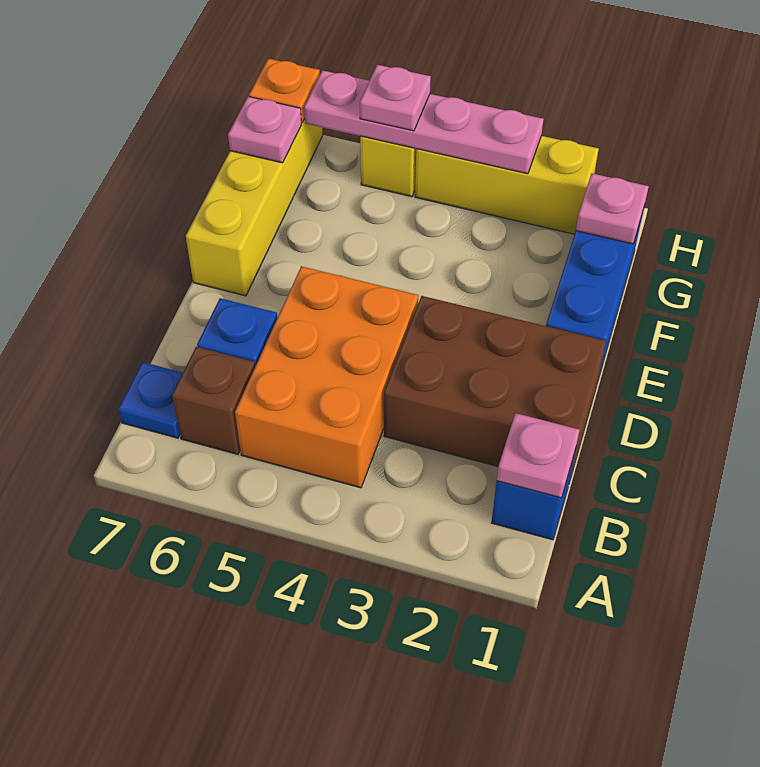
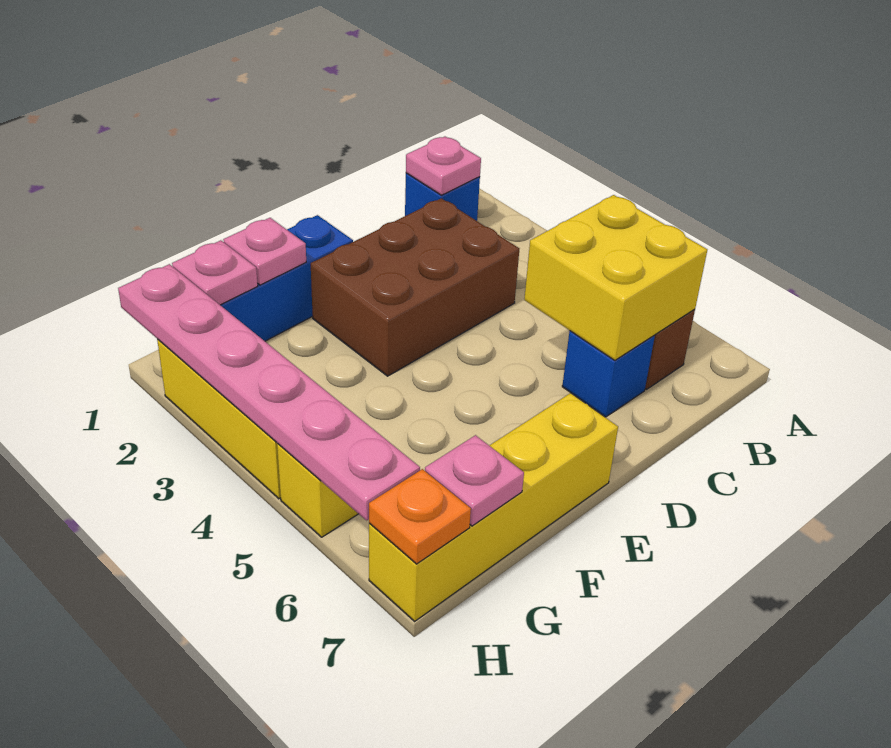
orange brick B4:D5 level 1 -> none
none -> yellow brick B5:C6 level 2
blue plate B7 level 1 -> none
brown brick C1:D3 level 1 -> brown brick C2:E3 level 1
pink plate H3:H6 level 2 -> pink plate H1:H6 level 2
pink plate H5 level 3 -> pink plate F1 level 2

